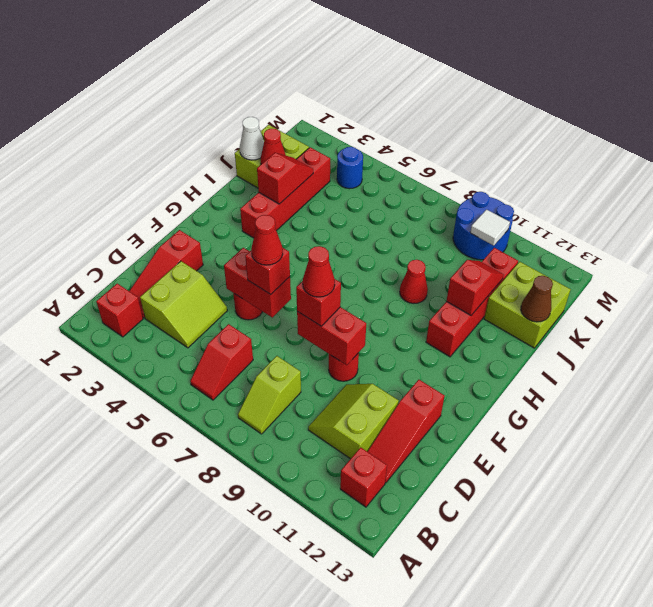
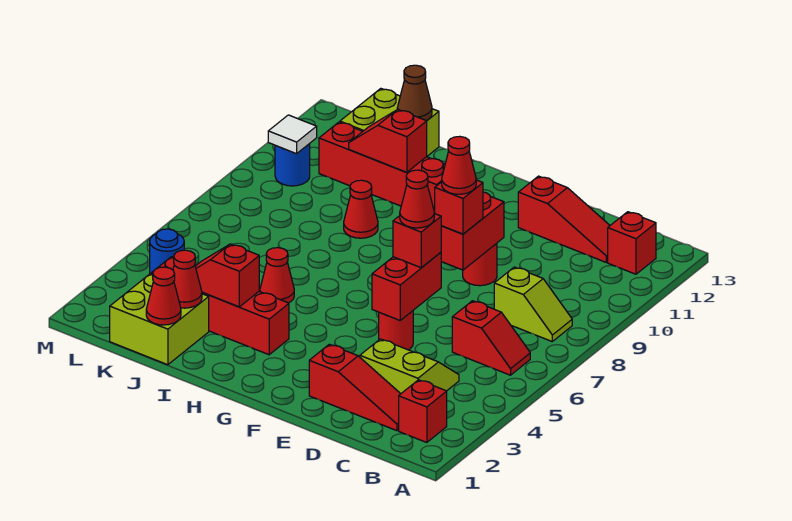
lime slope C10:D11 level 1 top 11 -> none
none -> red cone I5 level 1
white cone J1 level 2 -> red cone J1 level 2
blue round brick L9:M10 level 1 -> blue round brick L10 level 1

